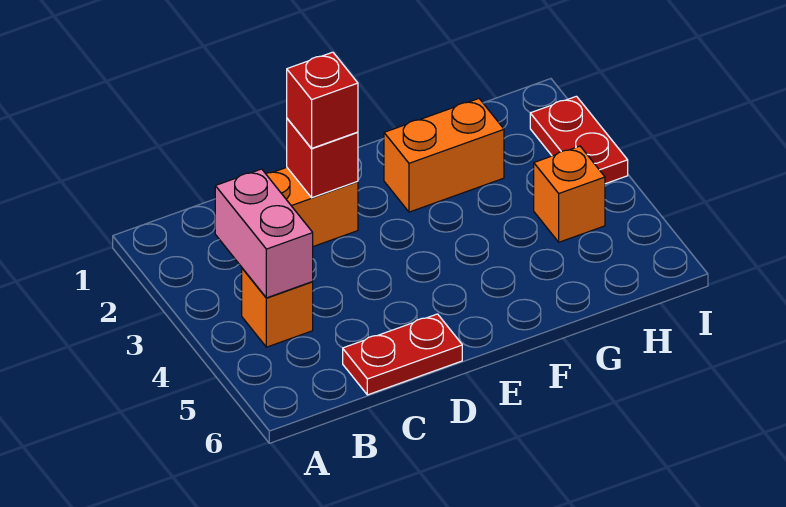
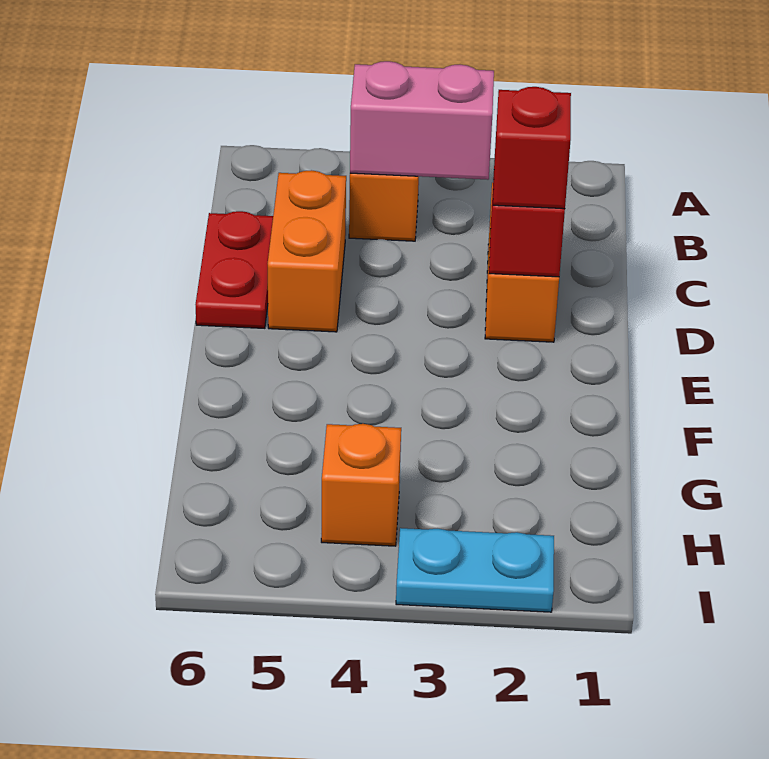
orange brick F2:G2 level 1 -> orange brick C5:D5 level 1
red plate I2:I3 level 1 -> cyan plate I2:I3 level 1

